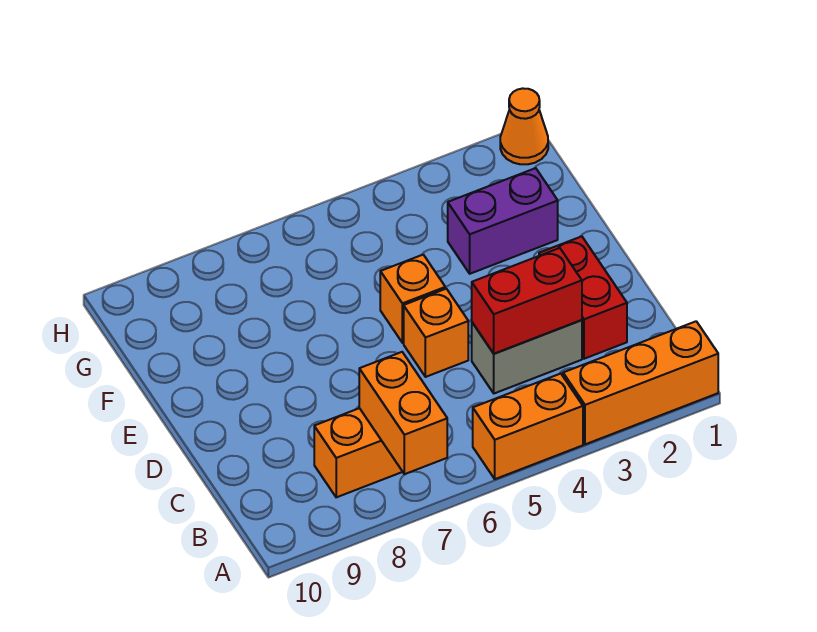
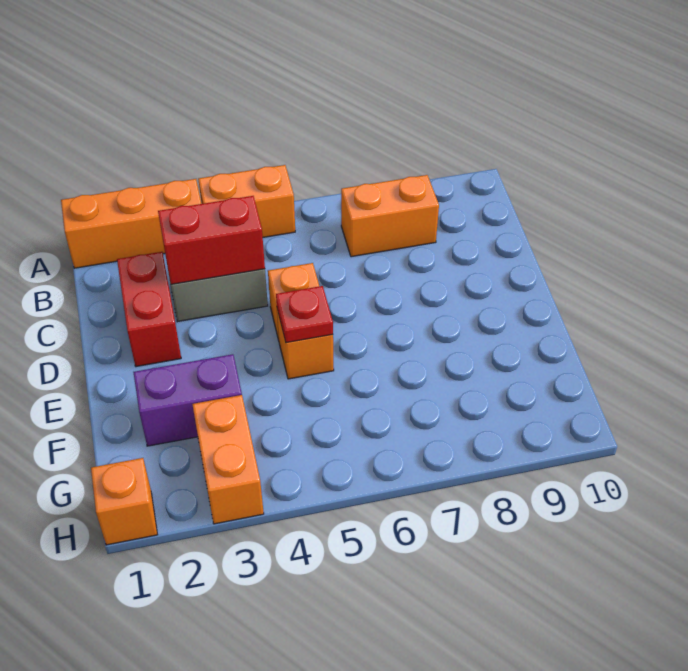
orange brick A7:B7 level 2 -> orange brick G3:H3 level 1
none -> red plate E5 level 2
orange cone H1 level 1 -> orange brick H1 level 1

